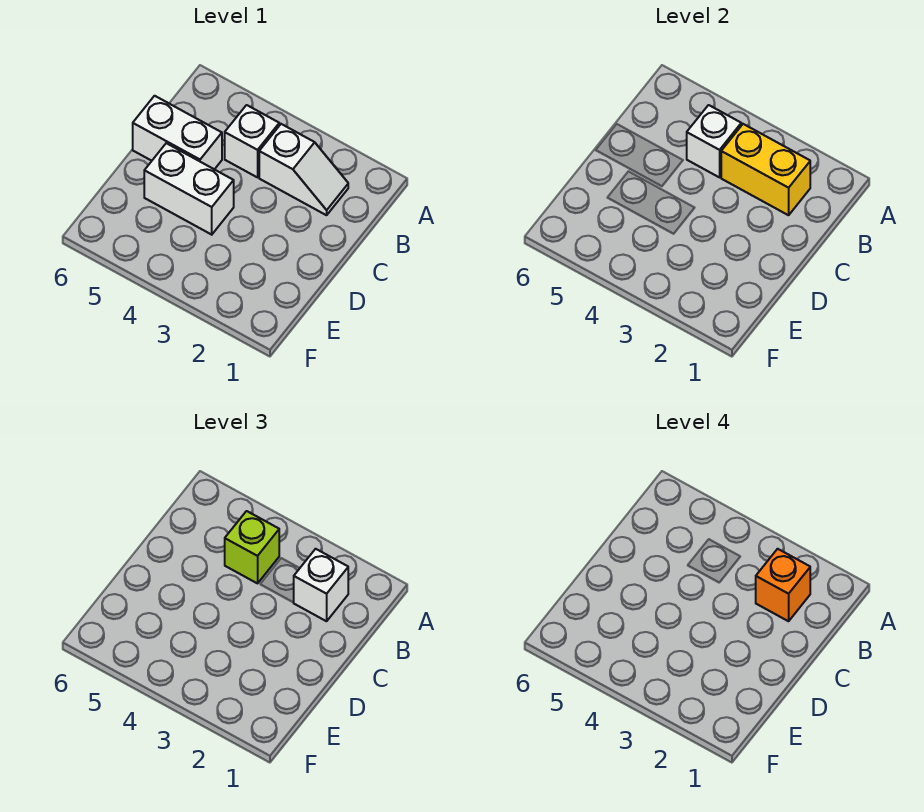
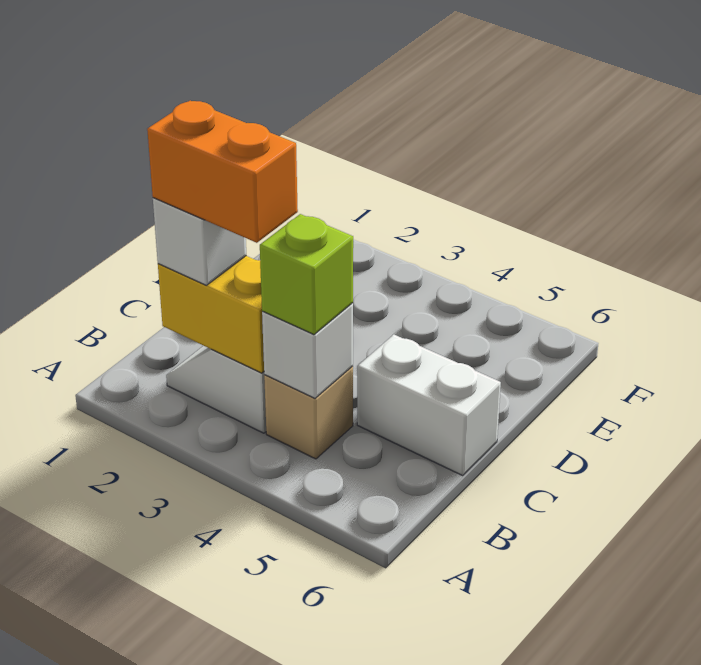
orange brick B2 level 4 -> orange brick B2:B3 level 4
white brick B4 level 1 -> tan brick B4 level 1
white brick D4:D5 level 1 -> none

